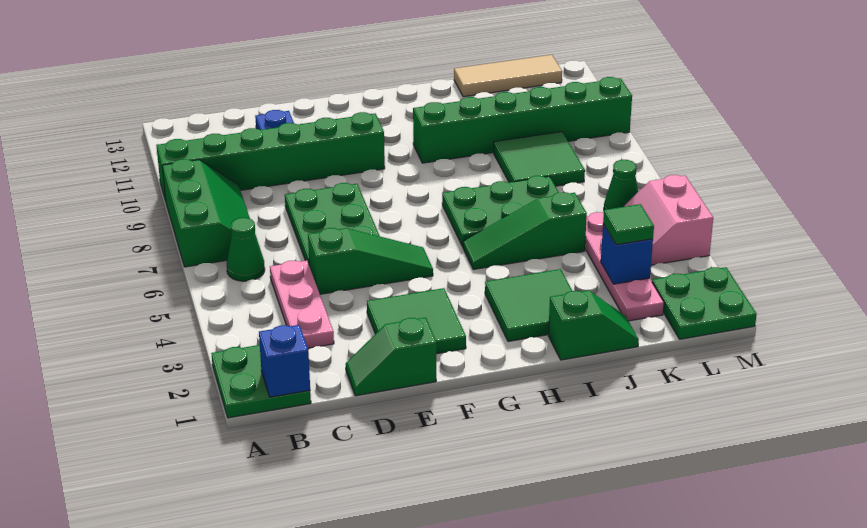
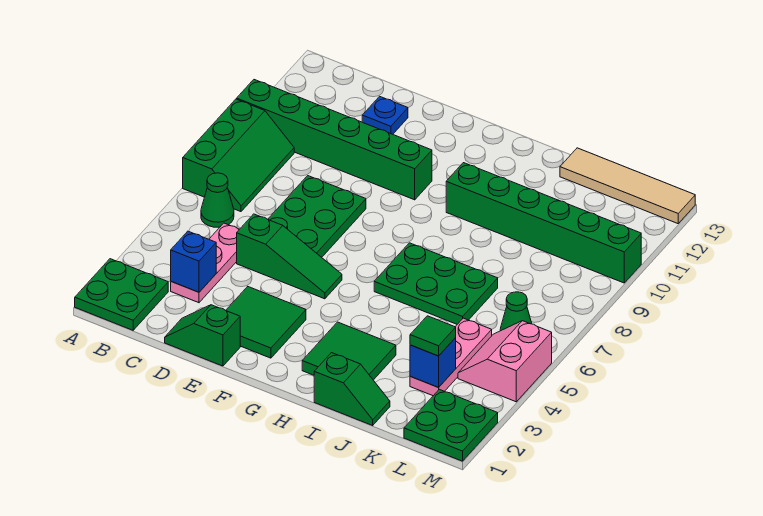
blue brick B1 level 2 -> blue brick C3 level 2
green slope H5:J5 level 1 top J -> none
green tile J8:K9 level 1 -> none
tan tile J13:L13 level 1 -> tan tile J13:M13 level 1
pink plate K2:K5 level 1 -> pink plate K3:K5 level 1

